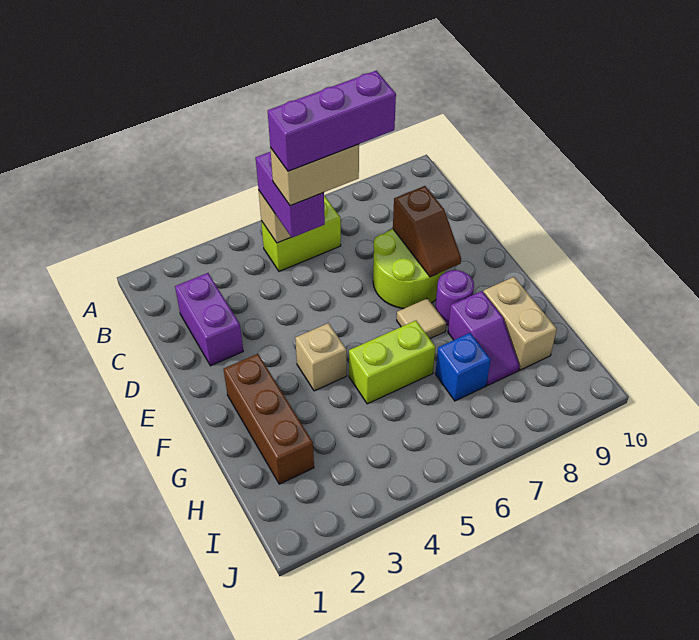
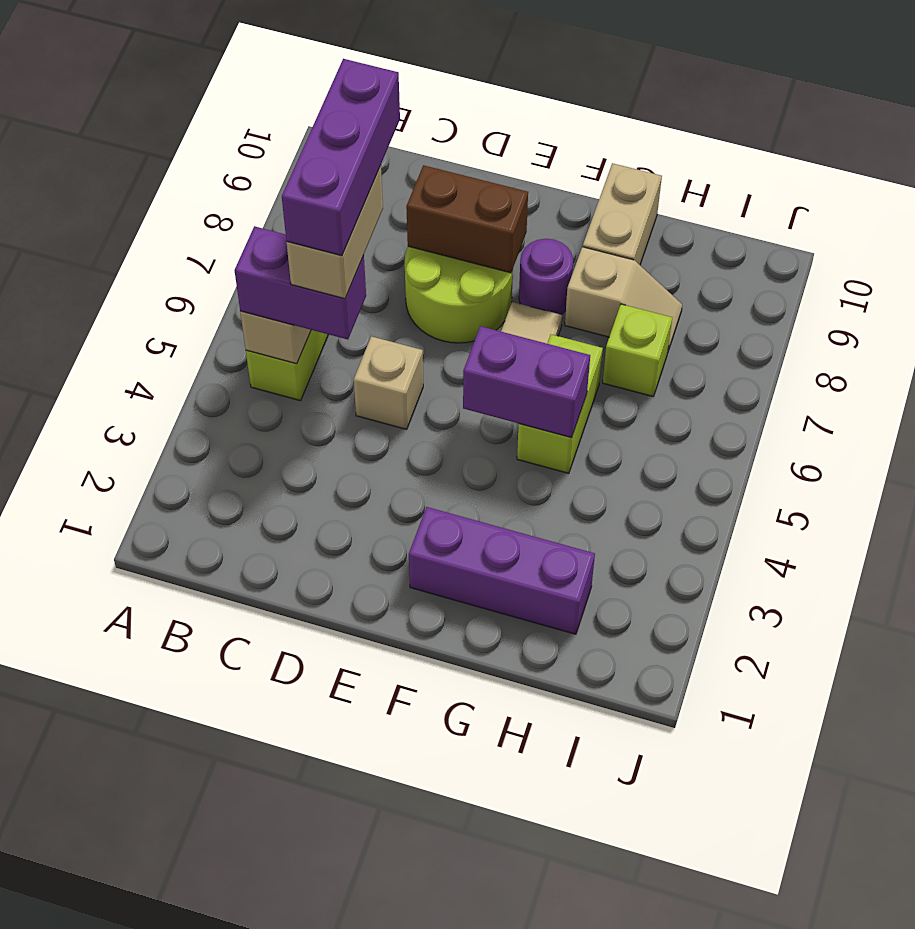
purple brick C2:D2 level 1 -> purple brick F5:G5 level 2
brown slope D8:E8 level 2 top D -> brown brick D8:E8 level 2
brown brick F2:H2 level 1 -> purple brick F2:H2 level 1
tan brick F4 level 1 -> tan brick D5 level 1
purple slope G8:H8 level 1 top G -> tan slope G8:H8 level 1 top G
tan brick G9:H9 level 1 -> tan brick G9:G10 level 1
blue brick H7 level 1 -> lime brick H7 level 1

